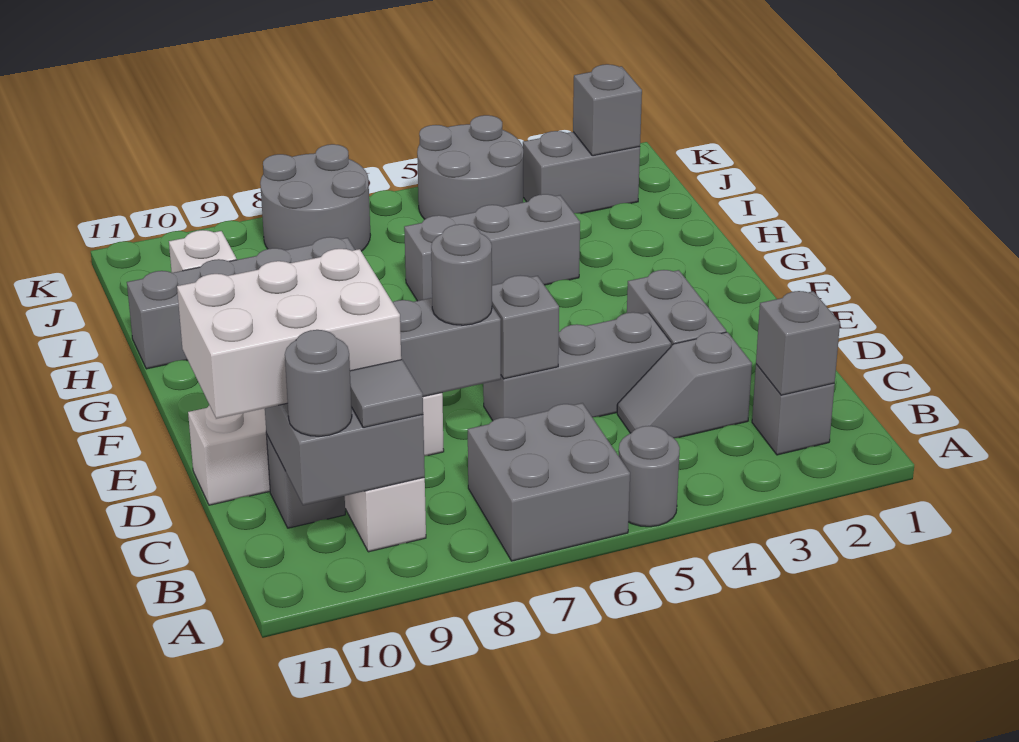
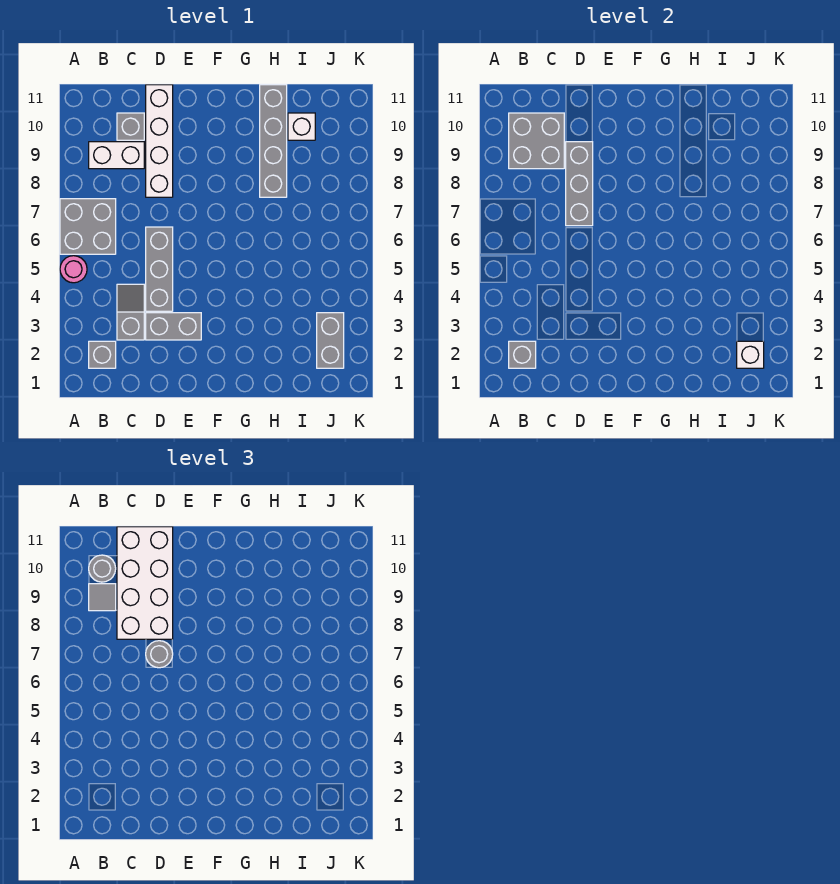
grey round brick A5 level 1 -> pink round brick A5 level 1
white brick C9:D11 level 3 -> white brick C8:D11 level 3
grey brick D6 level 2 -> none
grey brick H4:H6 level 1 -> none
grey brick J2 level 2 -> white brick J2 level 2
grey round brick J4:K5 level 1 -> none
grey round brick J7:K8 level 1 -> none

